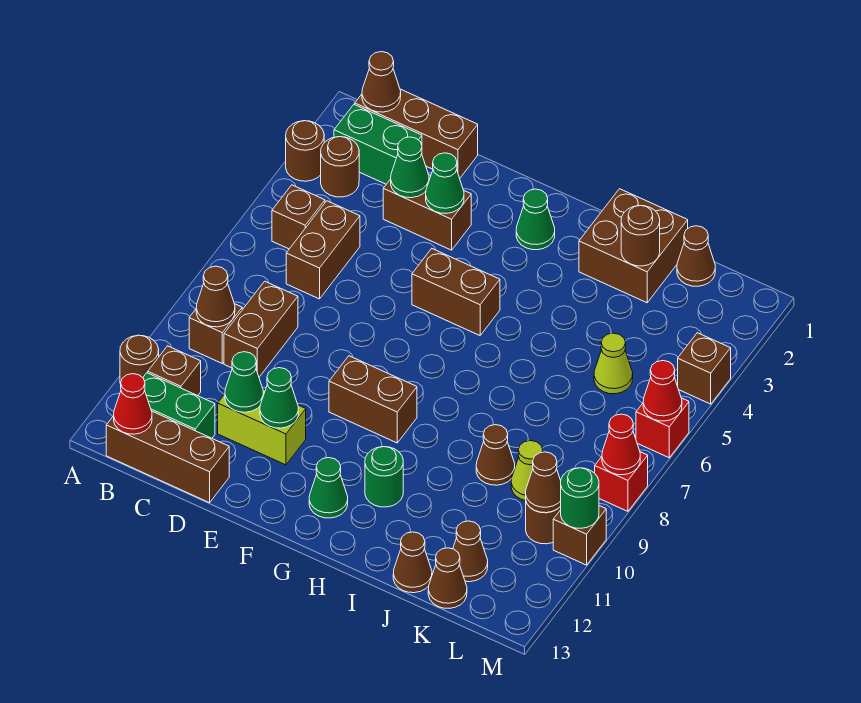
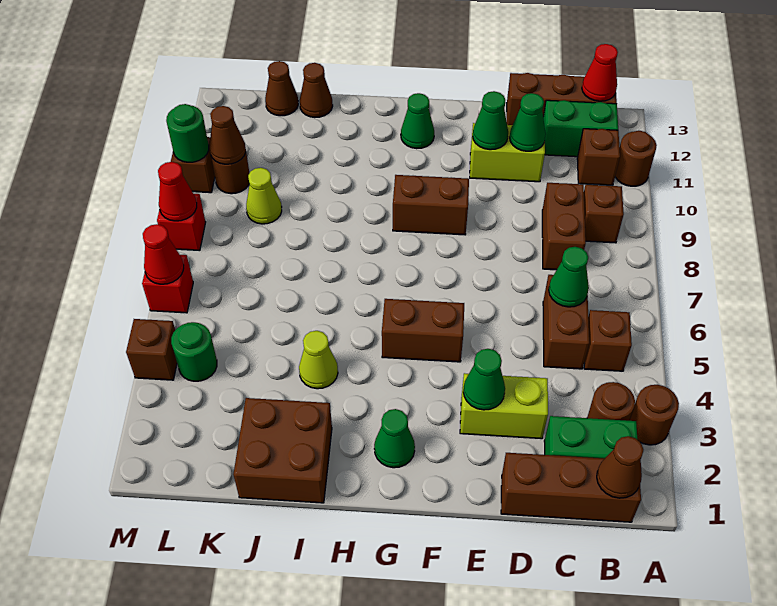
brown cone B9 level 2 -> none
brown brick D3:E3 level 1 -> lime brick D3:E3 level 1
green cone D3 level 2 -> green cone C6 level 2
green round brick H11 level 1 -> green round brick L4 level 1
brown round brick J2 level 2 -> none
brown cone J9 level 1 -> none
brown cone K1 level 1 -> none
lime cone K5 level 1 -> lime cone I4 level 1
brown cone K12 level 1 -> none

